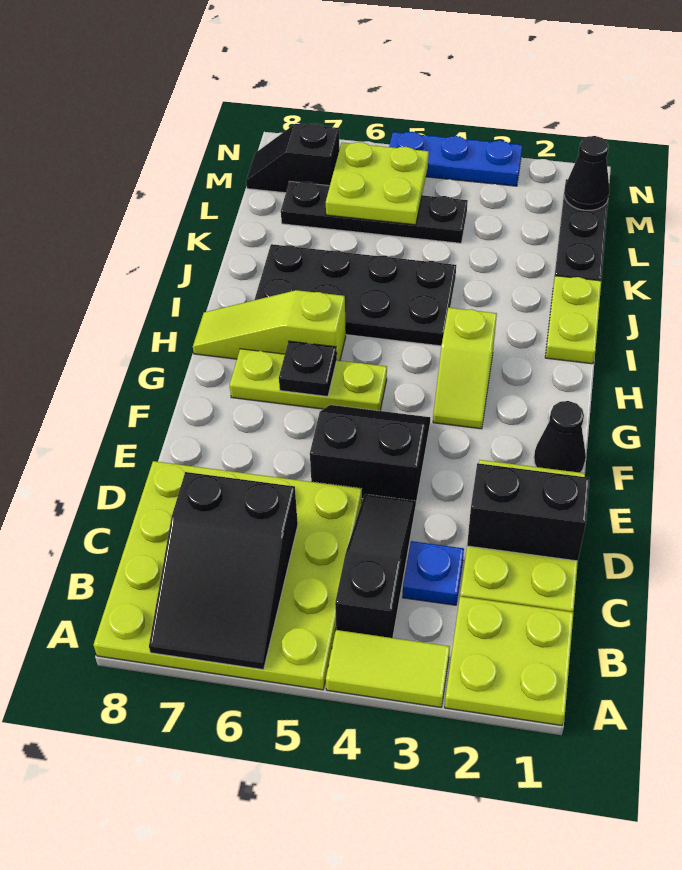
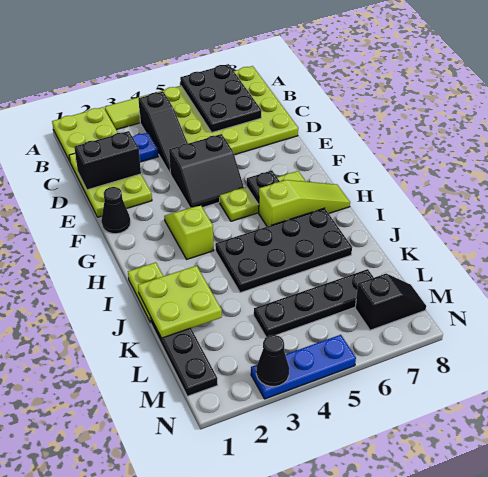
black slope A6:C7 level 2 top C -> black plate A6:C7 level 2
lime plate L5:M6 level 2 -> lime plate J1:K2 level 2
black cone M1 level 2 -> black cone N3 level 2

